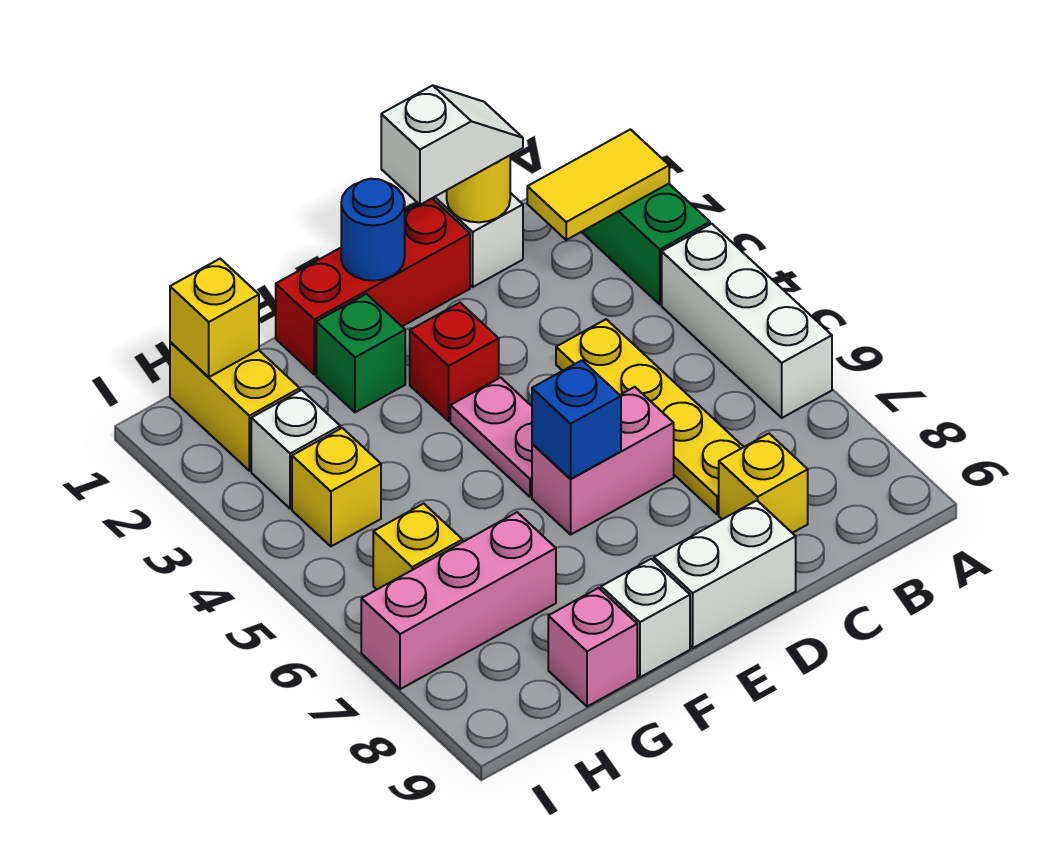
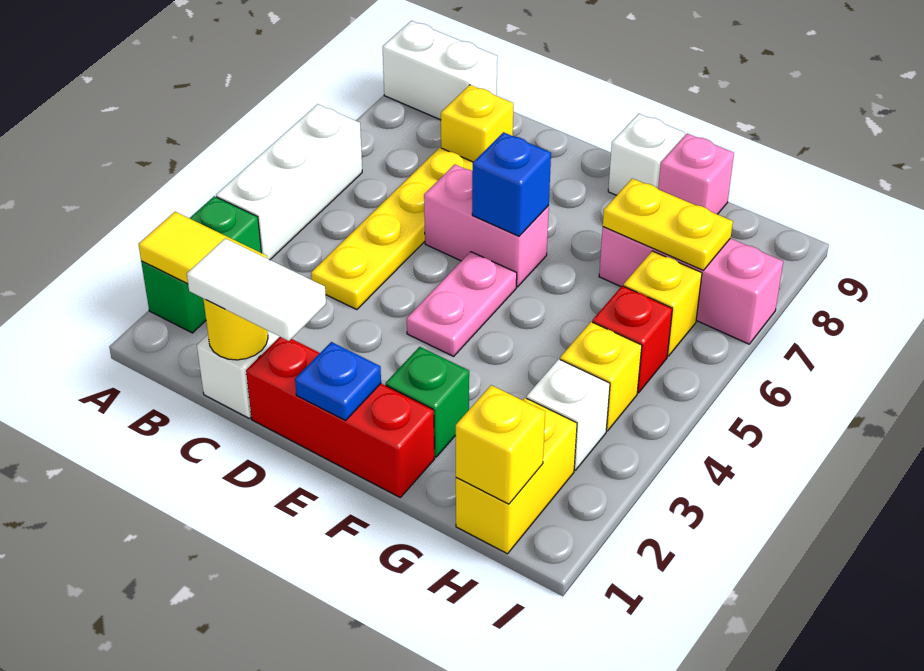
white slope C1:D1 level 3 top D -> white tile C1:D1 level 3
white brick D9:E9 level 1 -> white brick A9:B9 level 1
blue round brick E1 level 2 -> blue plate E1 level 2
red brick E3 level 1 -> red brick H5 level 1
none -> yellow plate G7:H7 level 2

